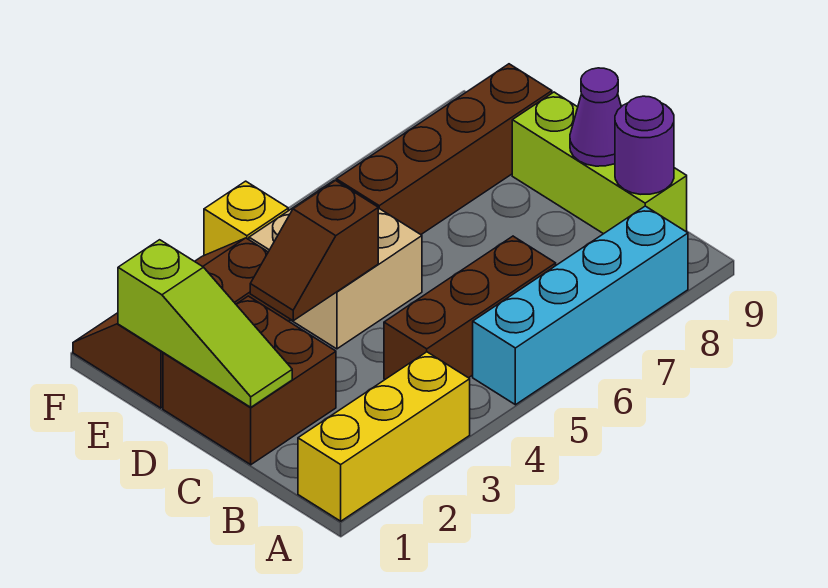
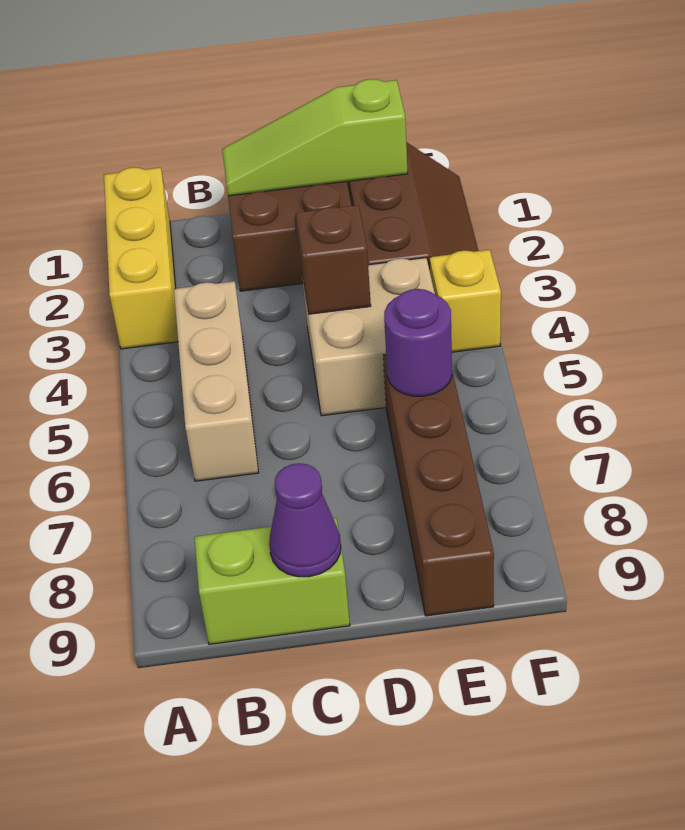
cyan brick A5:A8 level 1 -> none
brown brick B4:B6 level 1 -> tan brick B4:B6 level 1
lime brick B9:D9 level 1 -> lime brick B9:C9 level 1
purple round brick B9 level 2 -> purple round brick E6 level 2

